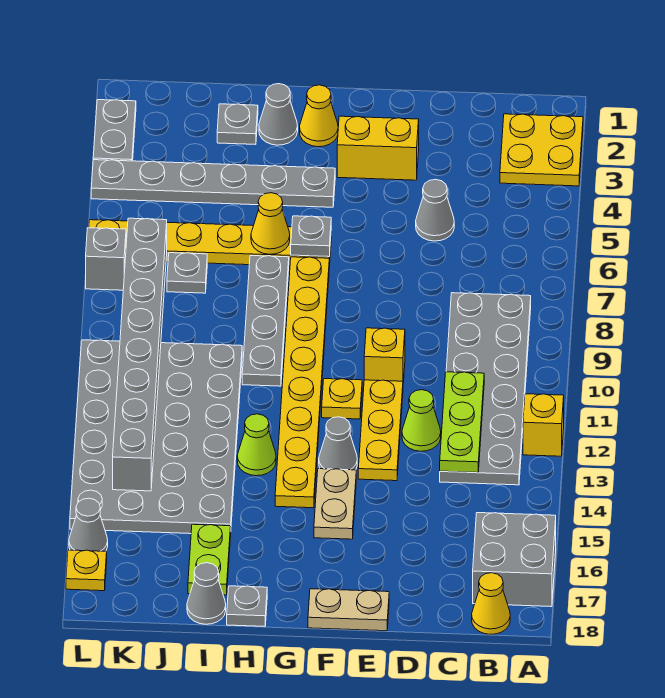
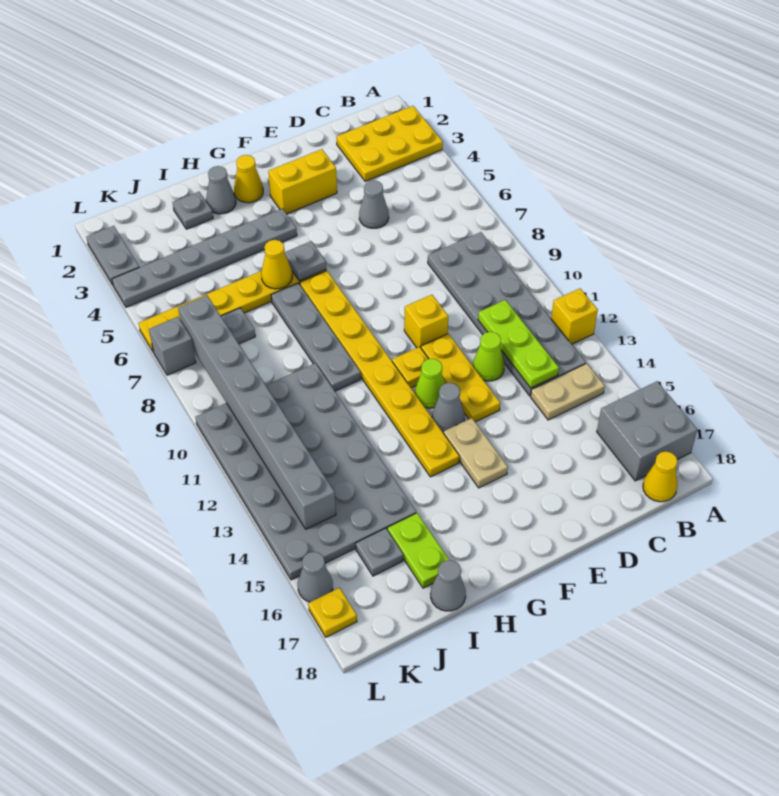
yellow plate A2:B3 level 1 -> yellow plate A2:C3 level 1
tan plate E18:F18 level 1 -> tan plate B14:C14 level 1
lime cone H13 level 1 -> lime cone F12 level 1
grey plate H18 level 1 -> grey plate J16 level 1

